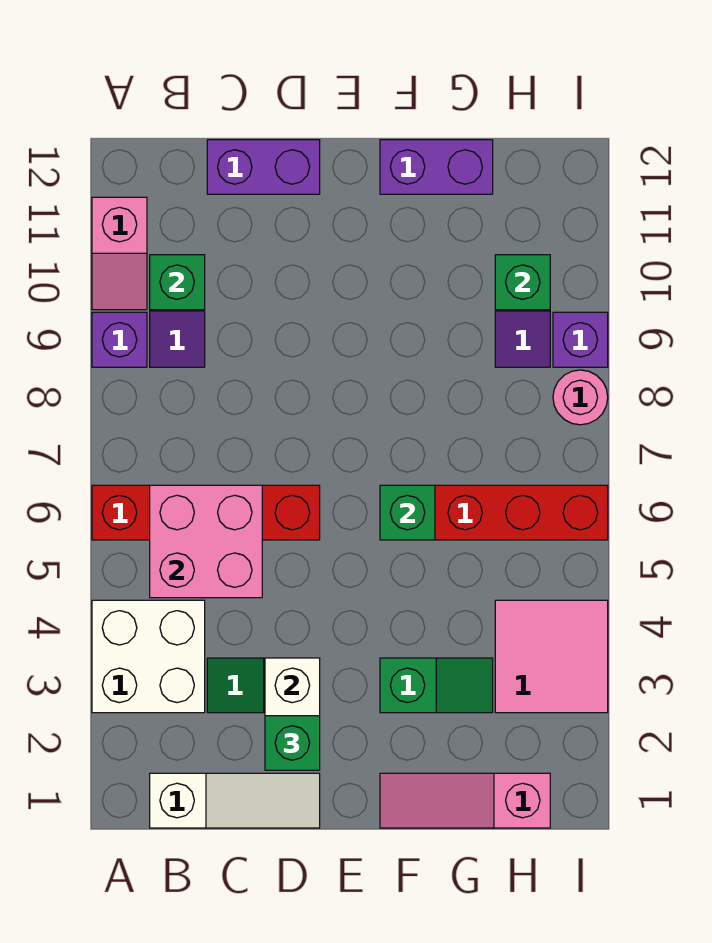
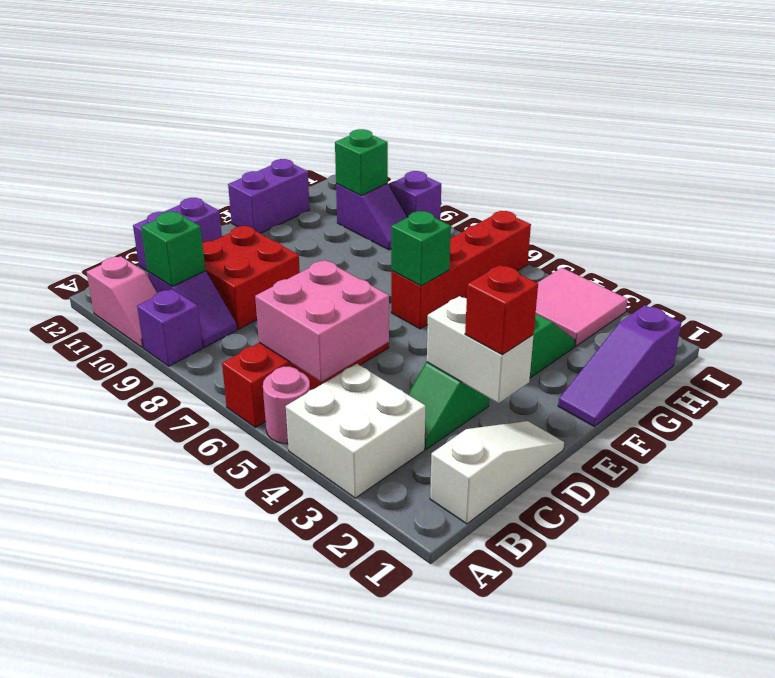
none -> red brick C9:D10 level 1
green brick D2 level 3 -> red brick D2 level 3
pink slope F1:H1 level 1 top H -> purple slope F1:H1 level 1 top H
pink round brick I8 level 1 -> pink round brick A5 level 1

